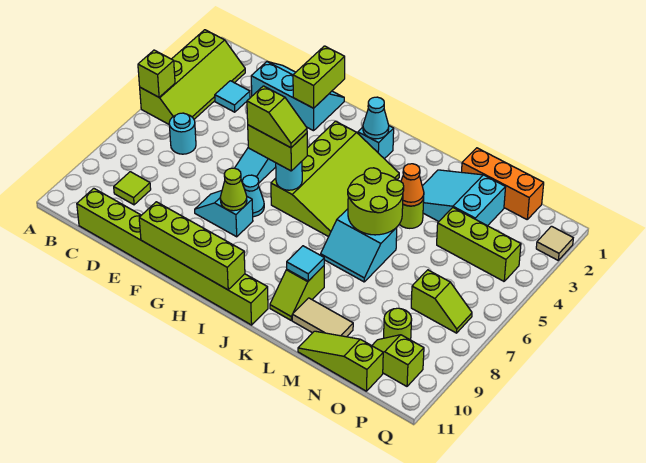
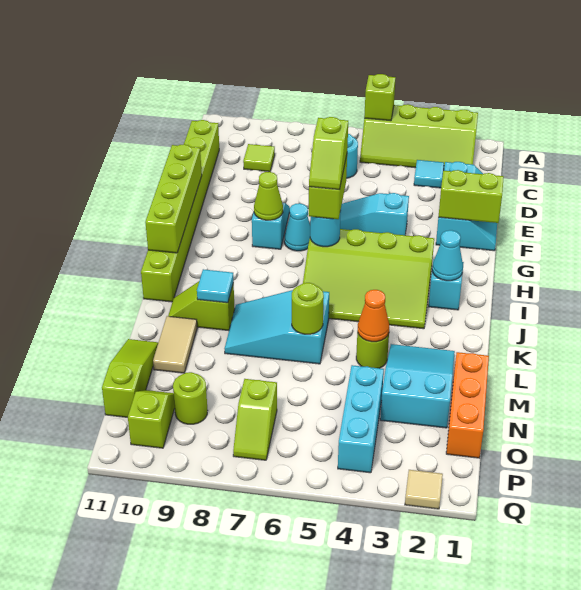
lime round brick K5:L6 level 2 -> lime round brick L6 level 2
cyan slope K6:L7 level 1 top 6 -> cyan slope K6:L8 level 1 top 6
lime brick N4:P4 level 1 -> cyan brick N4:P4 level 1

